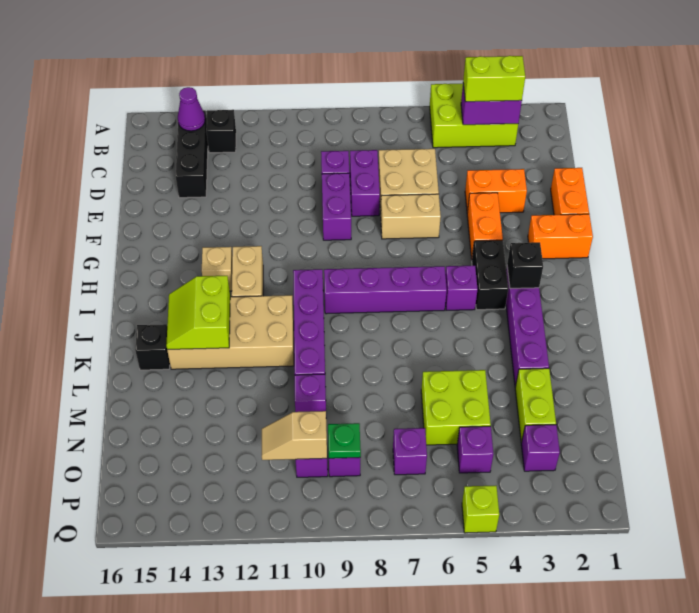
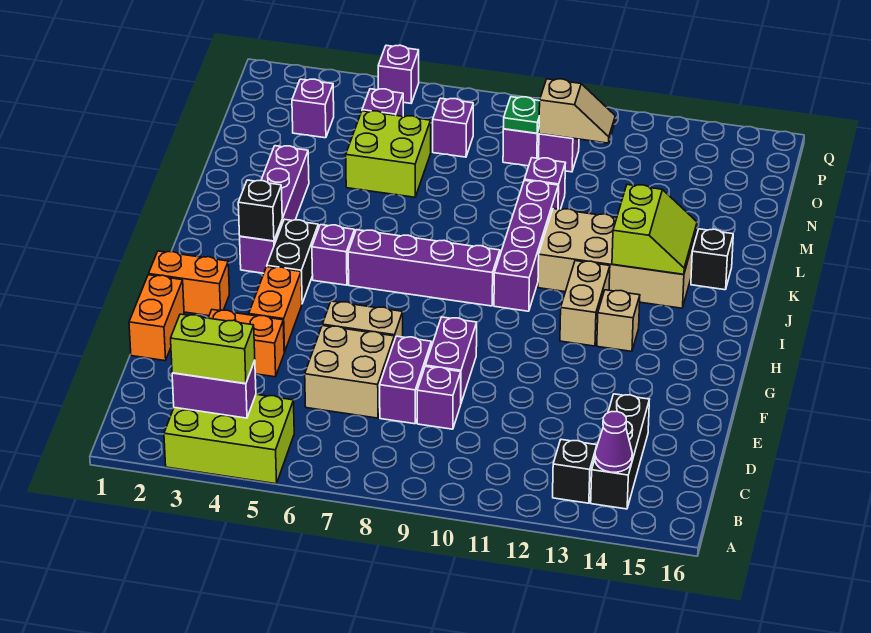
lime brick M3:N3 level 1 -> none
lime brick Q5 level 1 -> purple brick Q5 level 1

